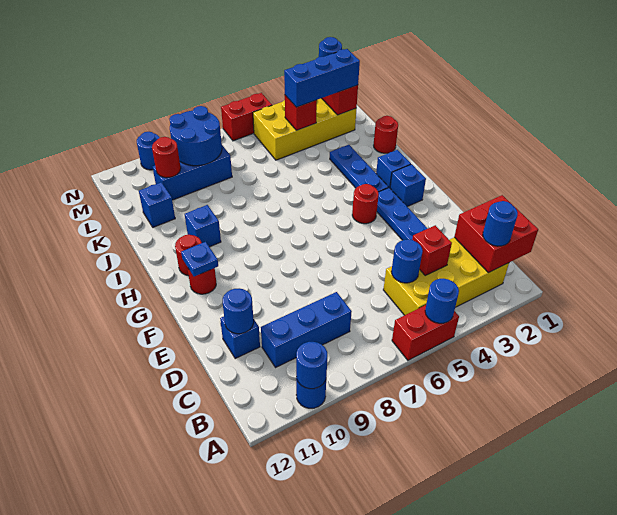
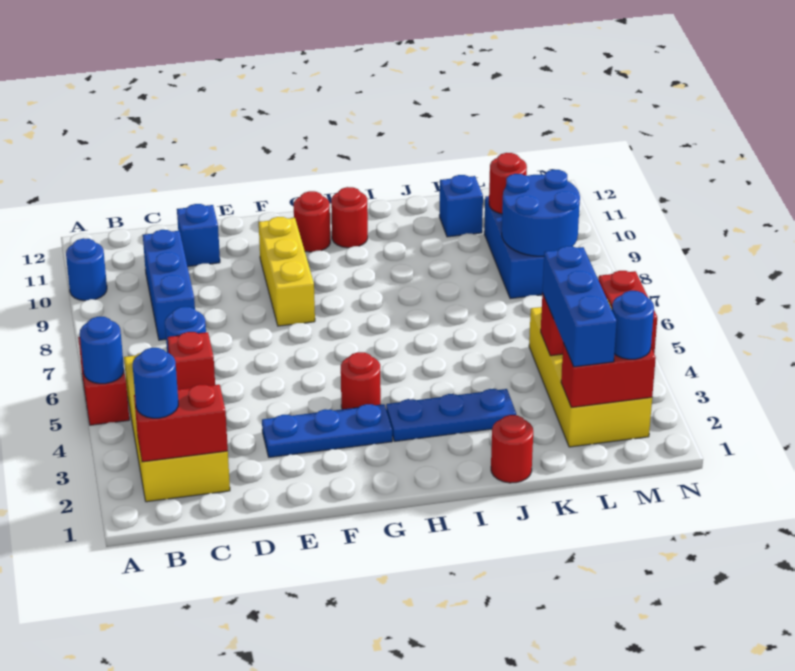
blue round brick A10 level 2 -> none
red brick B1:C2 level 2 -> red brick B2:C2 level 2
blue round brick D11 level 2 -> none
none -> yellow brick F8:F10 level 1
blue brick G2 level 1 -> none
blue plate G11 level 2 -> none
blue brick H2 level 1 -> none
blue brick I10 level 1 -> none
blue round brick N10 level 1 -> none

